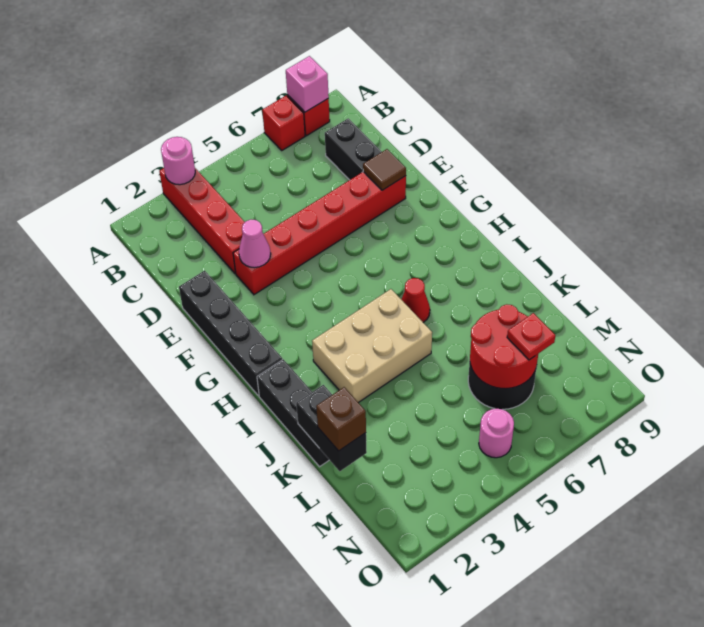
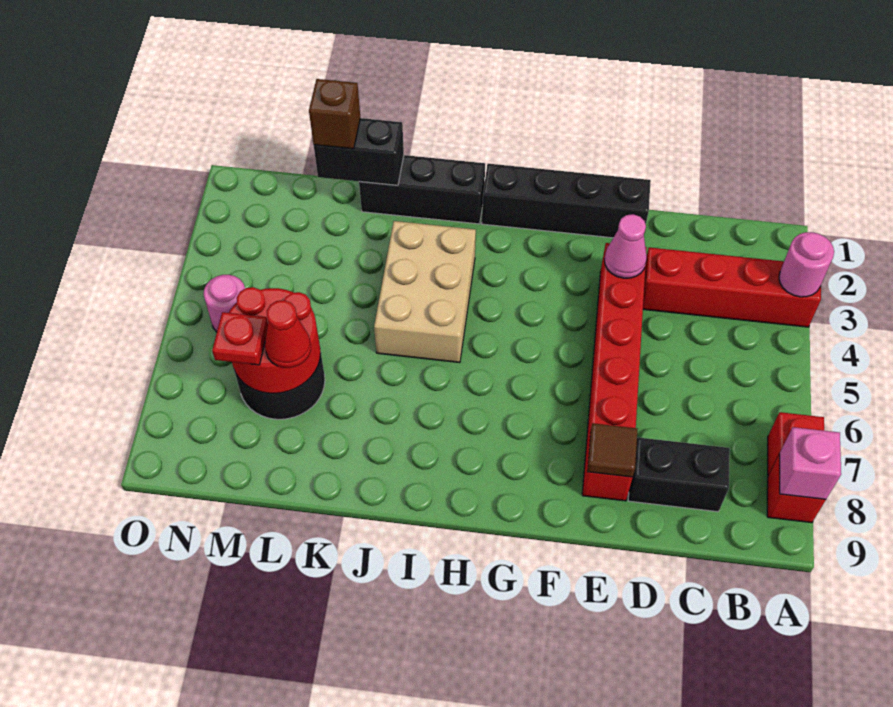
red cone I6 level 1 -> red cone L7 level 3

